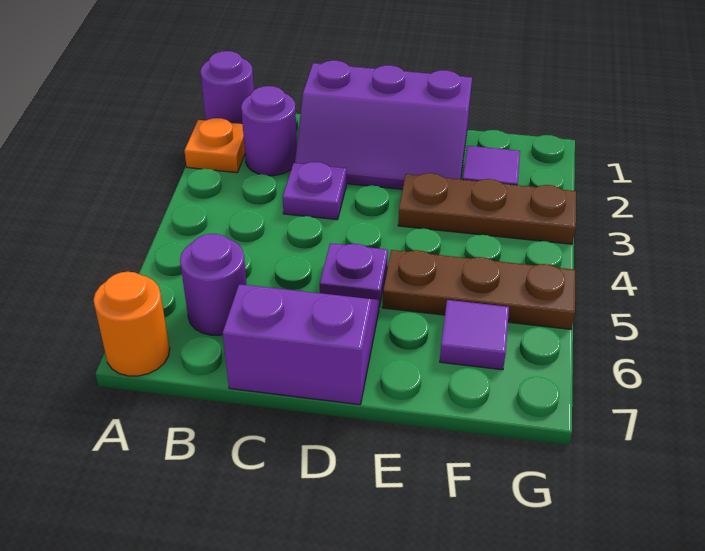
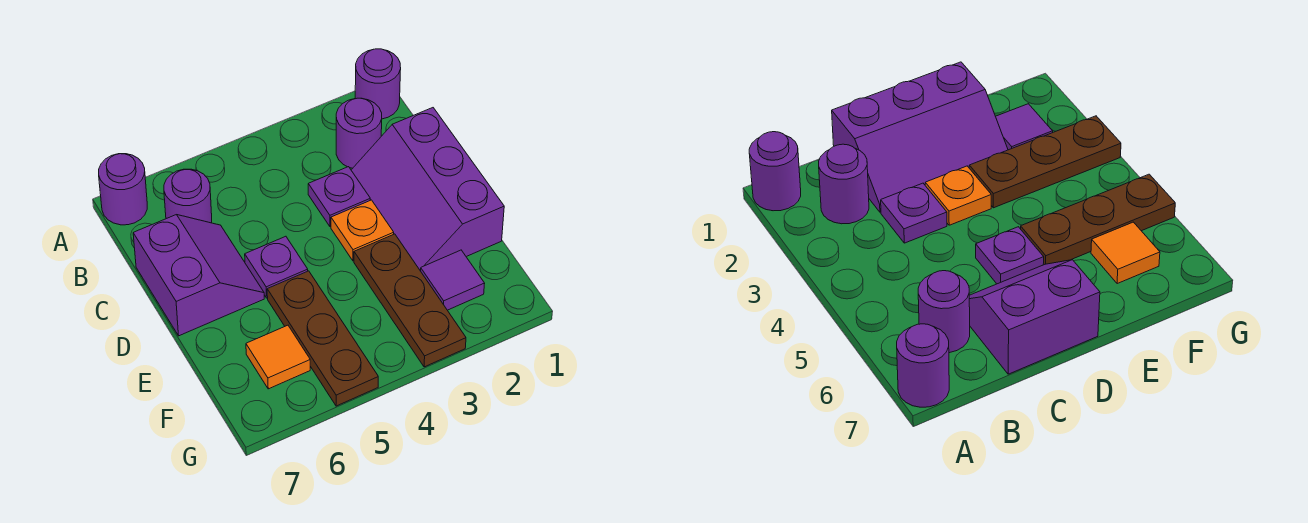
orange plate A2 level 1 -> orange plate D3 level 1
orange round brick A7 level 1 -> purple round brick A7 level 1
purple tile F6 level 1 -> orange tile F6 level 1

